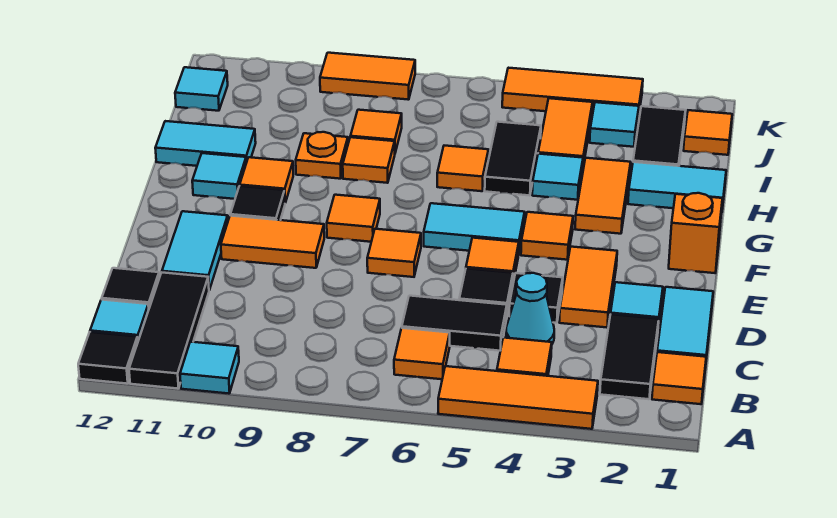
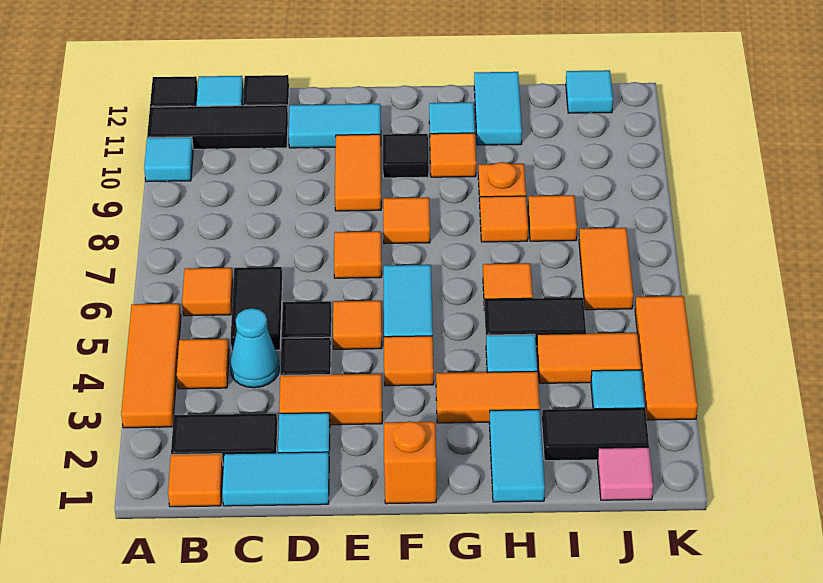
orange tile J1 level 1 -> pink tile J1 level 1
orange tile K8:K9 level 1 -> orange tile J6:J7 level 1

